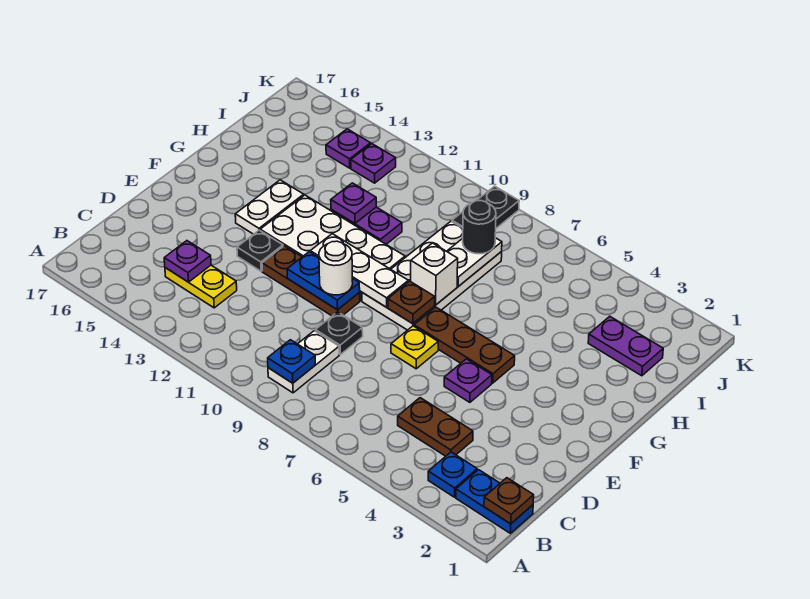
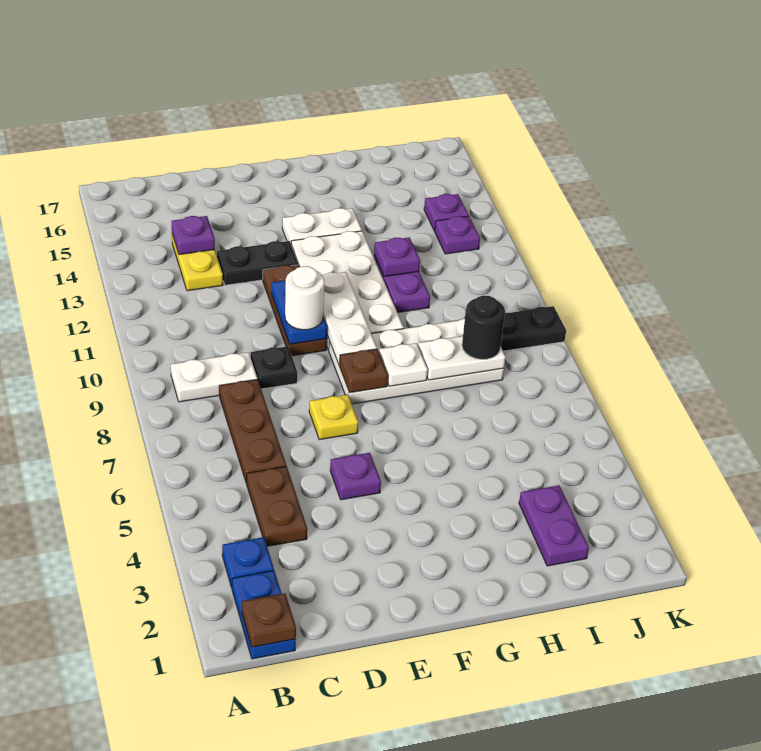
blue plate B9 level 2 -> none
black plate E13 level 1 -> black plate D13:E13 level 1
brown plate F5:F7 level 1 -> brown plate C6:C8 level 1
white brick G8 level 2 -> white plate G8 level 2

